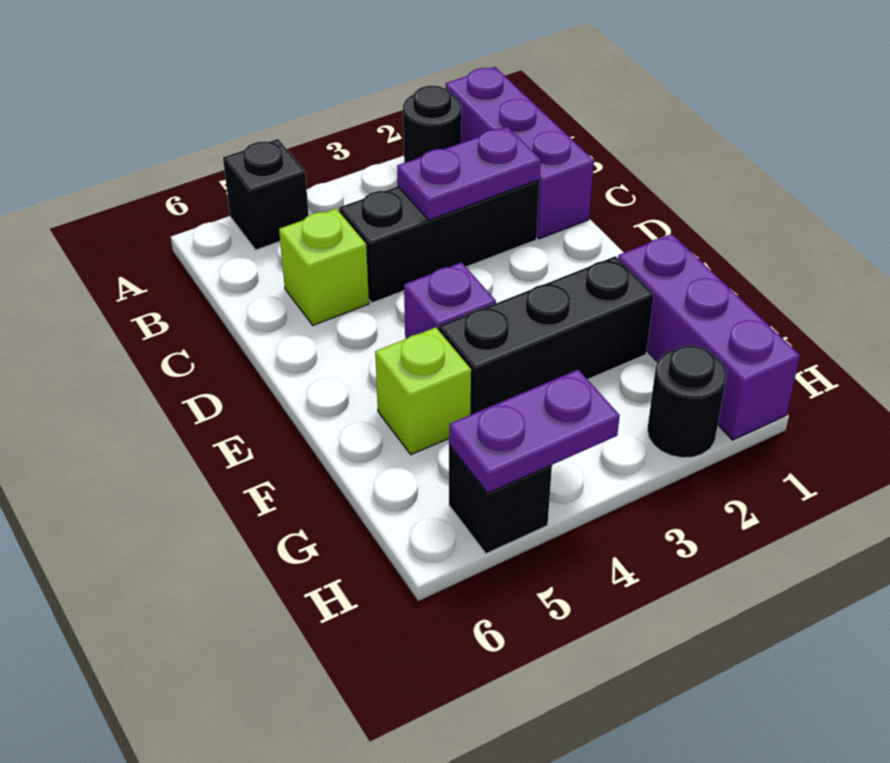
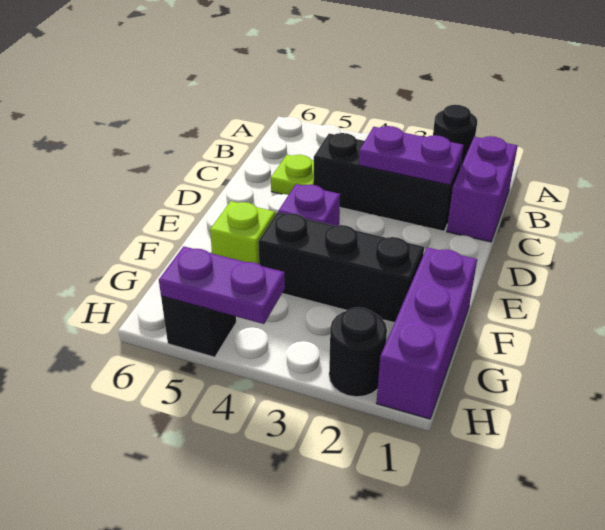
purple brick A1:C1 level 1 -> purple brick B1:C1 level 1
black brick A5 level 1 -> none
lime brick C5 level 1 -> lime plate C5 level 1

